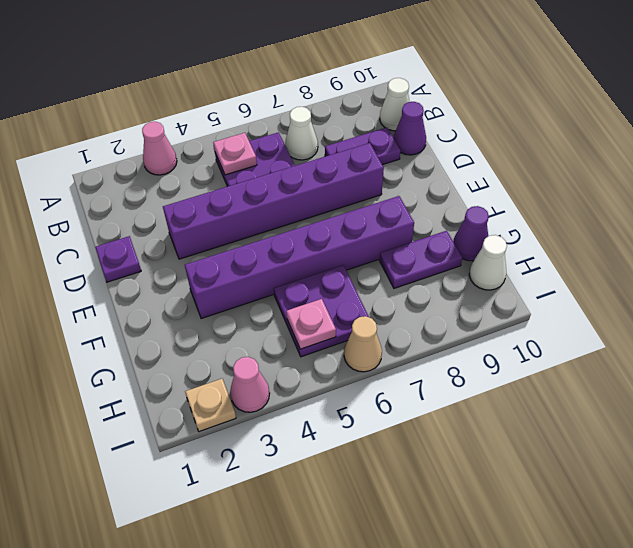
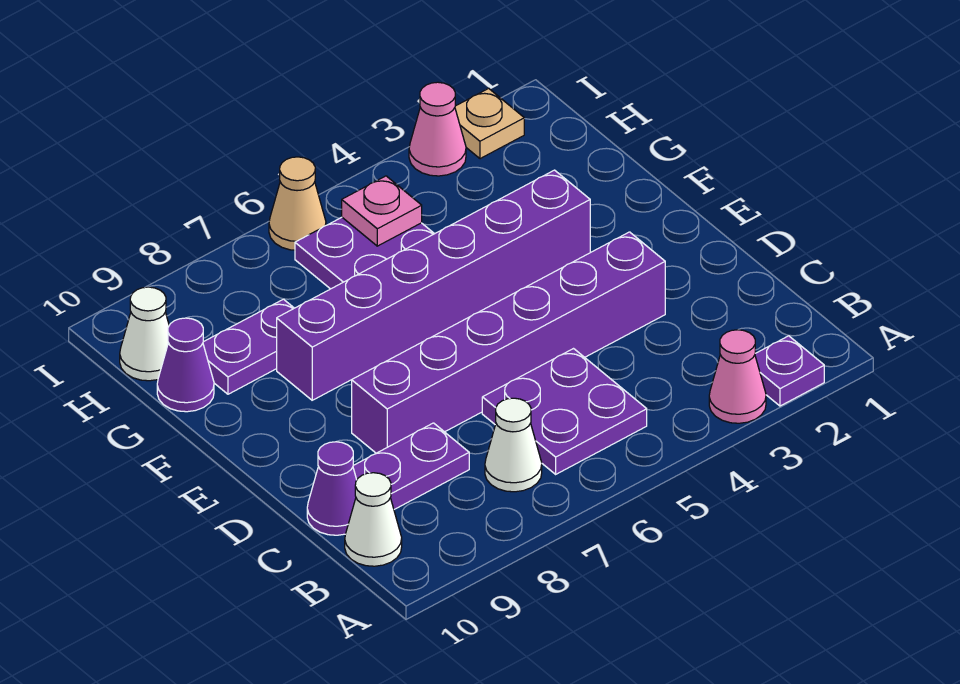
pink plate B5 level 2 -> none
purple plate D1 level 1 -> purple plate A2 level 1

